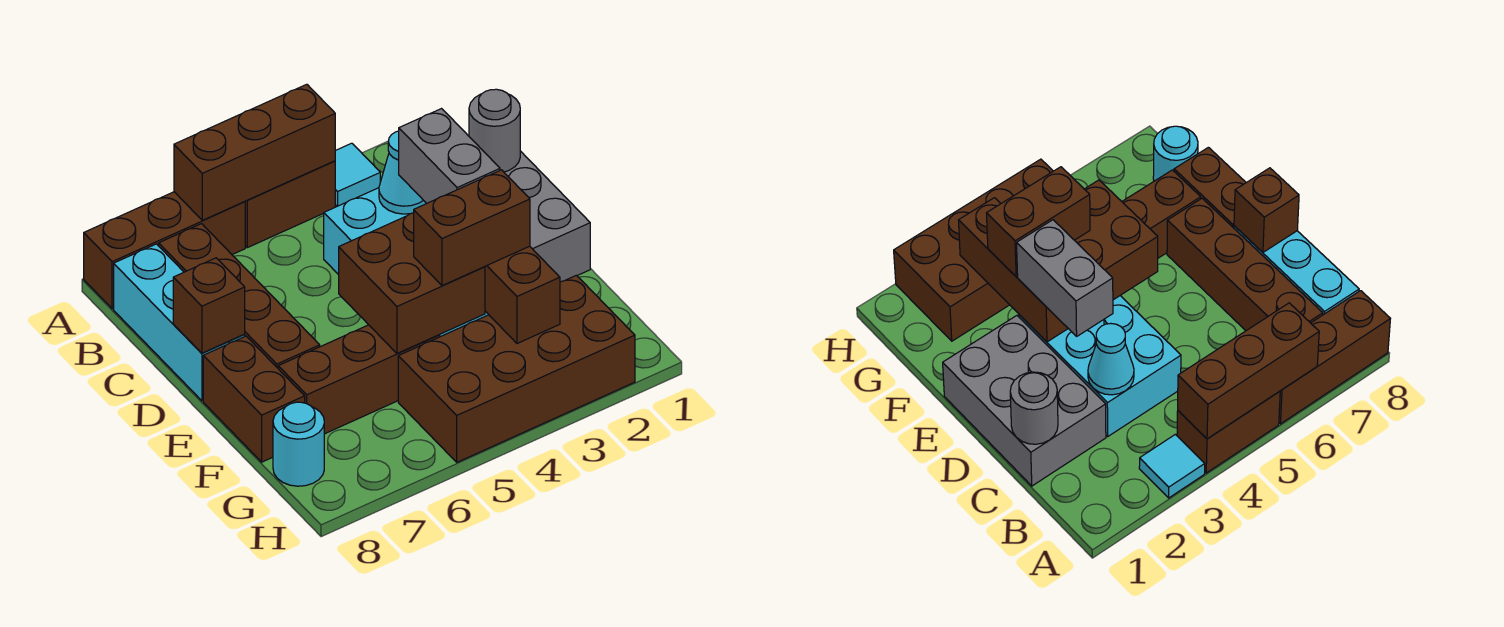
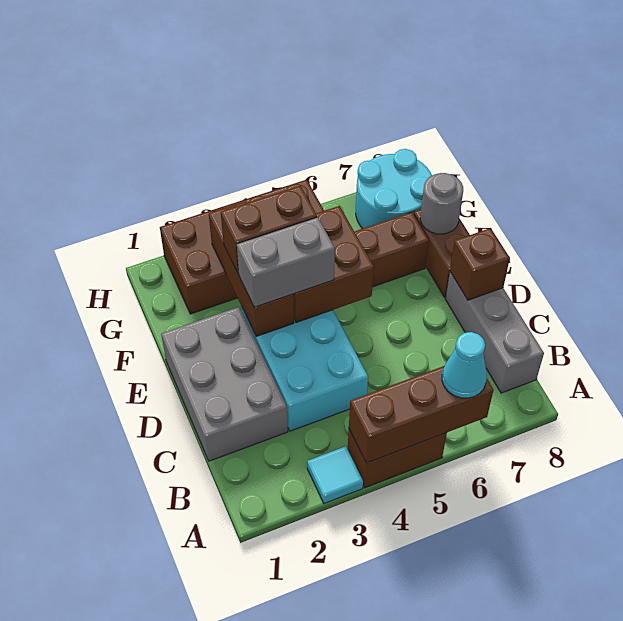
brown brick A6:A8 level 1 -> none
brown brick B7:E7 level 1 -> none
cyan brick B8:D8 level 1 -> grey brick B8:D8 level 1
grey round brick C1 level 2 -> grey round brick F8 level 2
cyan cone C3 level 2 -> cyan cone A6 level 3
grey brick D3:E3 level 3 -> grey brick E3:E4 level 3
cyan round brick G8 level 1 -> cyan round brick G7:H8 level 1

